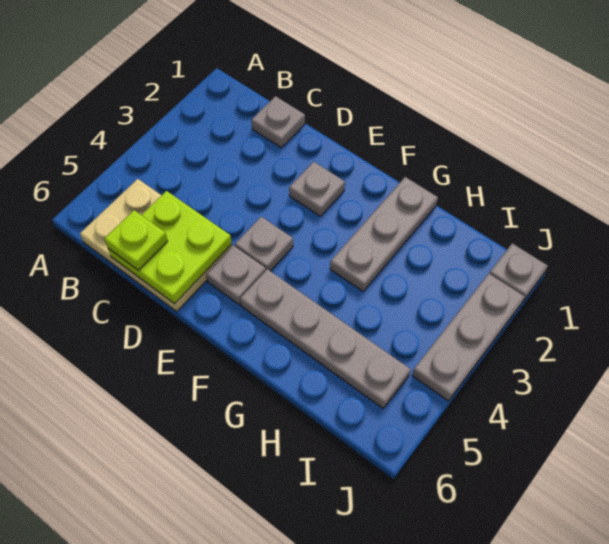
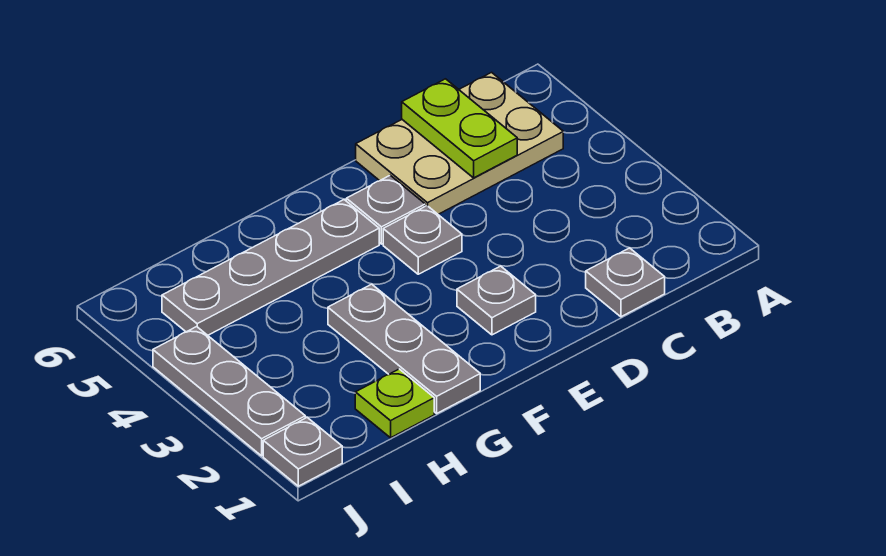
lime plate C5:D6 level 2 -> lime plate C5:C6 level 2
lime plate C6 level 3 -> lime plate H1 level 1

